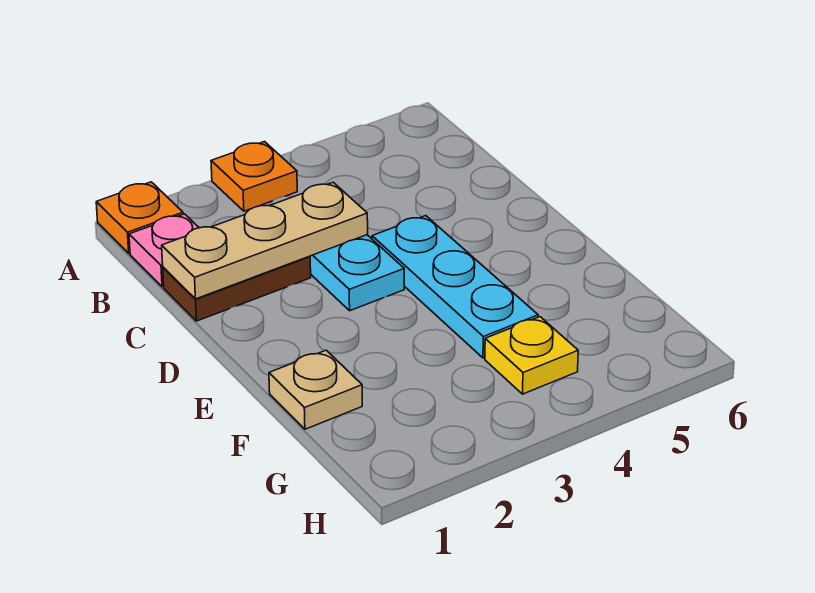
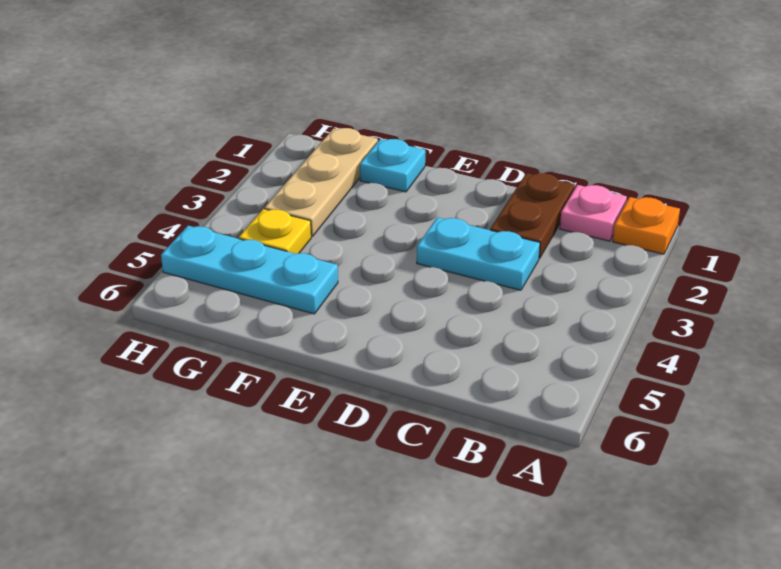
orange plate A3 level 1 -> none
tan plate C1:C3 level 2 -> tan plate G1:G3 level 1
cyan plate D4:F4 level 1 -> cyan plate F5:H5 level 1
tan plate F1 level 1 -> cyan plate F1 level 1

